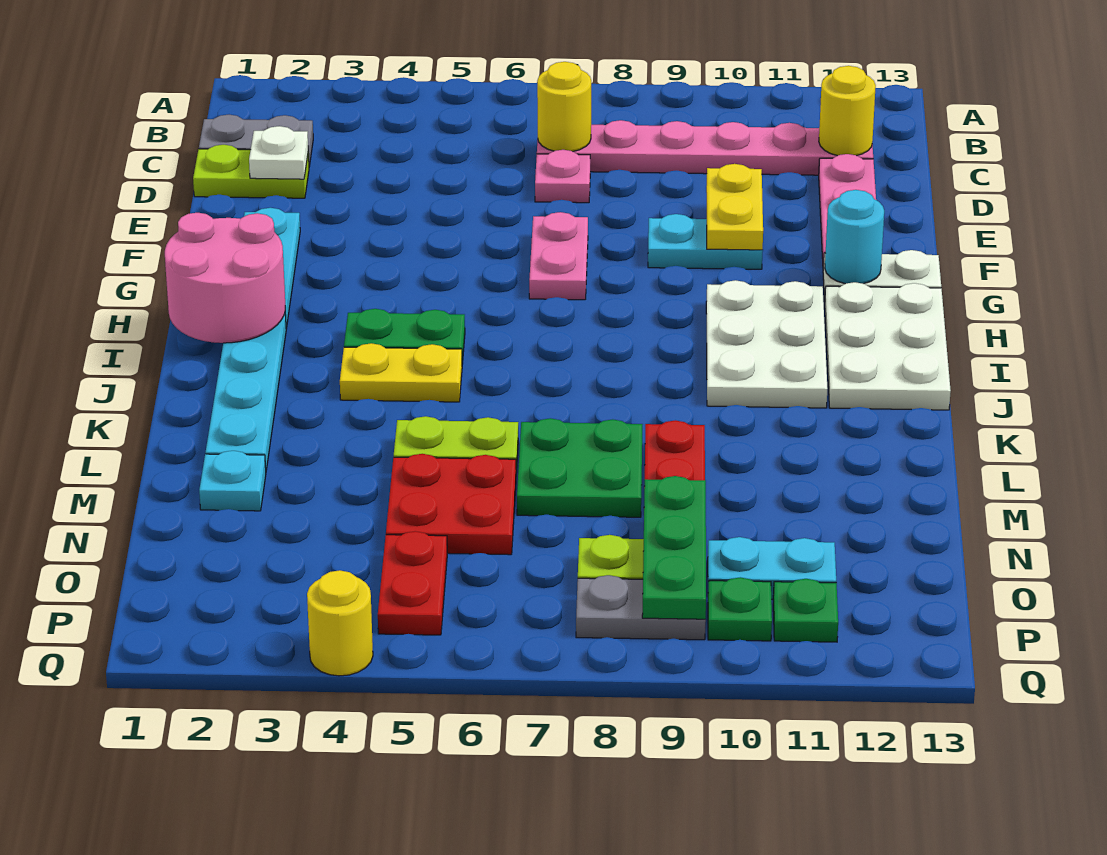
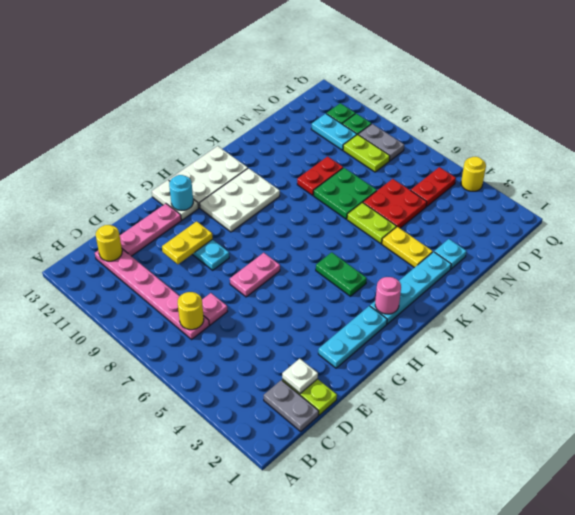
pink round brick H1:I2 level 2 -> pink round brick I2 level 2
yellow plate J4:J5 level 1 -> yellow plate L3:L4 level 1
green plate N9:P9 level 2 -> none

